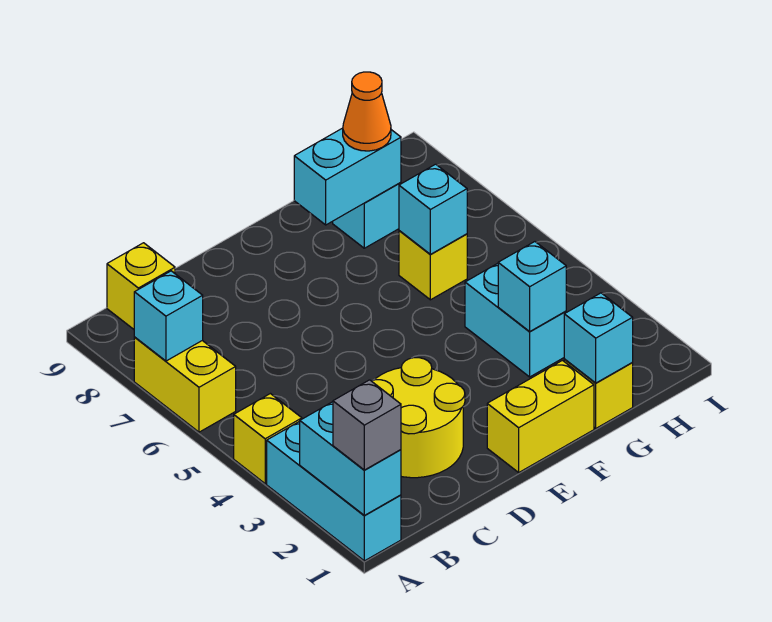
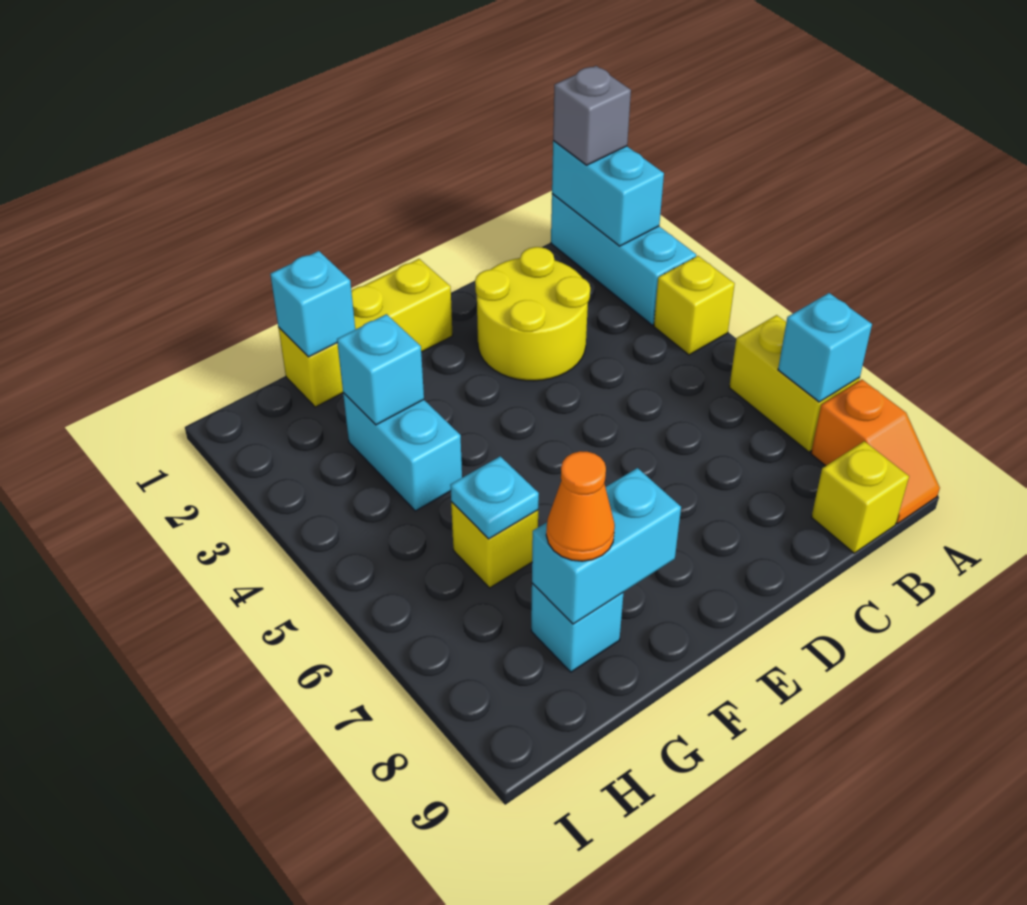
none -> orange slope A8:A9 level 1 top 8
cyan brick G6 level 2 -> cyan plate G6 level 2

